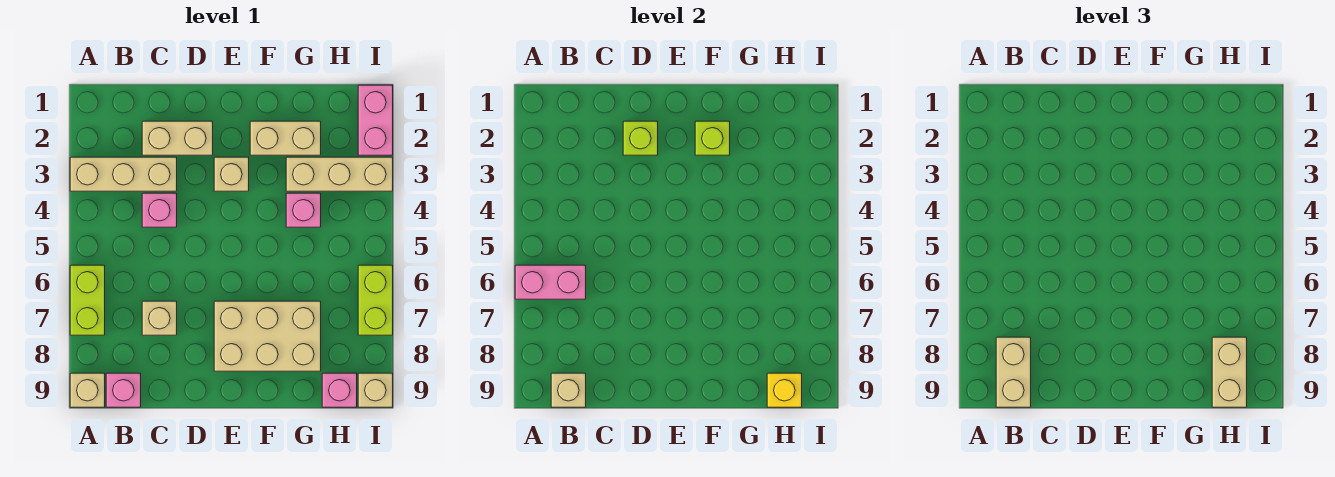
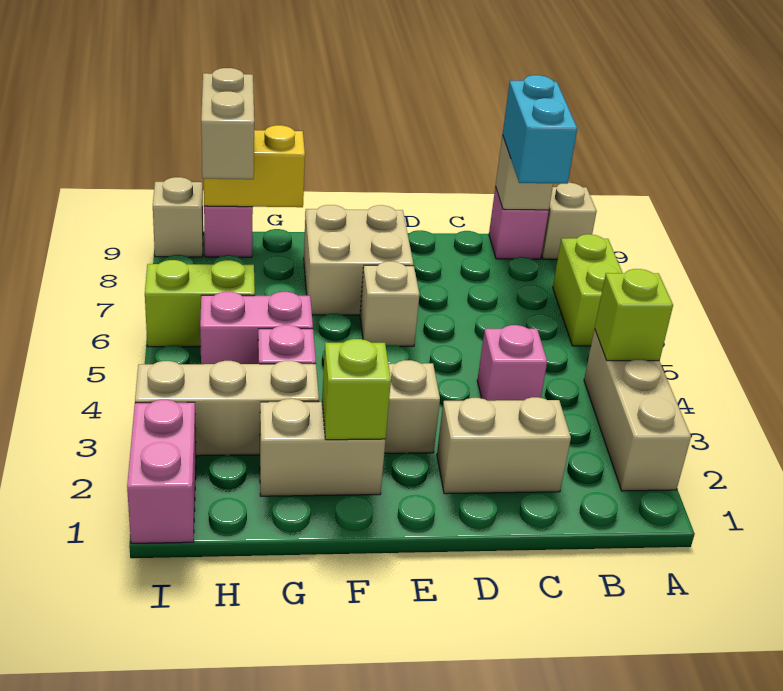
tan brick A3:C3 level 1 -> tan brick A2:A4 level 1
pink brick A6:B6 level 2 -> pink brick G5:H5 level 1
tan brick B8:B9 level 3 -> cyan brick B8:B9 level 3
tan brick C7 level 1 -> tan brick E6 level 1
lime brick D2 level 2 -> lime brick A4 level 2
tan brick E7:G8 level 1 -> tan brick E7:F8 level 1
yellow brick H9 level 2 -> yellow brick G9:H9 level 2
lime brick I6:I7 level 1 -> lime brick H6:I6 level 1

